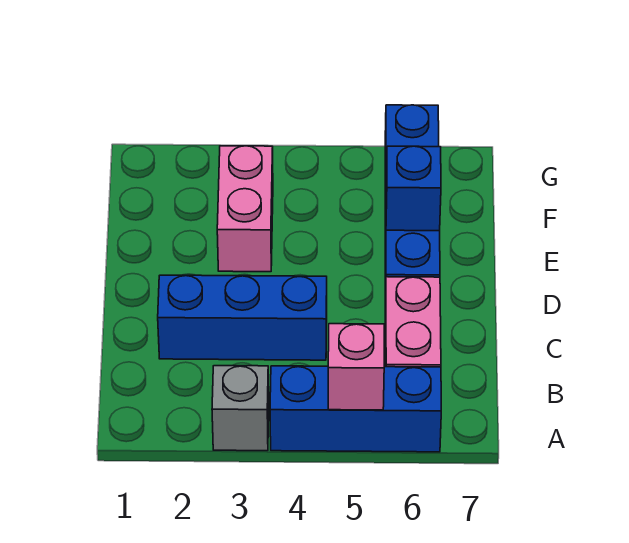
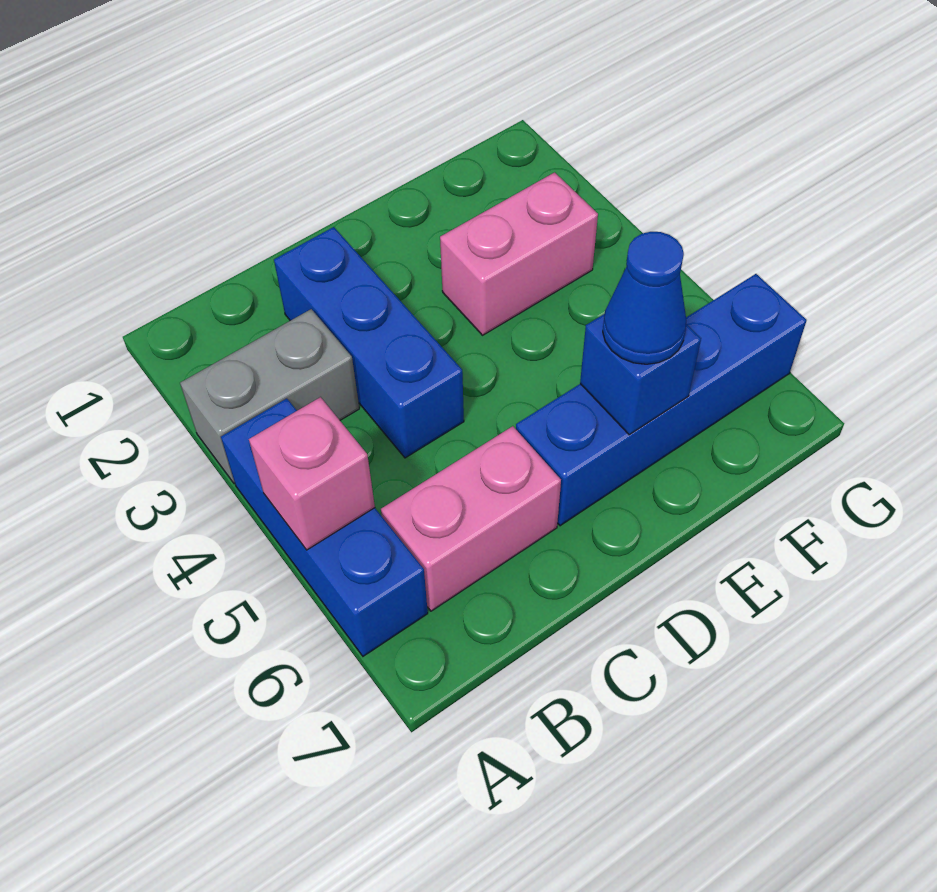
grey brick A3 level 1 -> grey brick A3:B3 level 1
none -> blue cone E6 level 3

